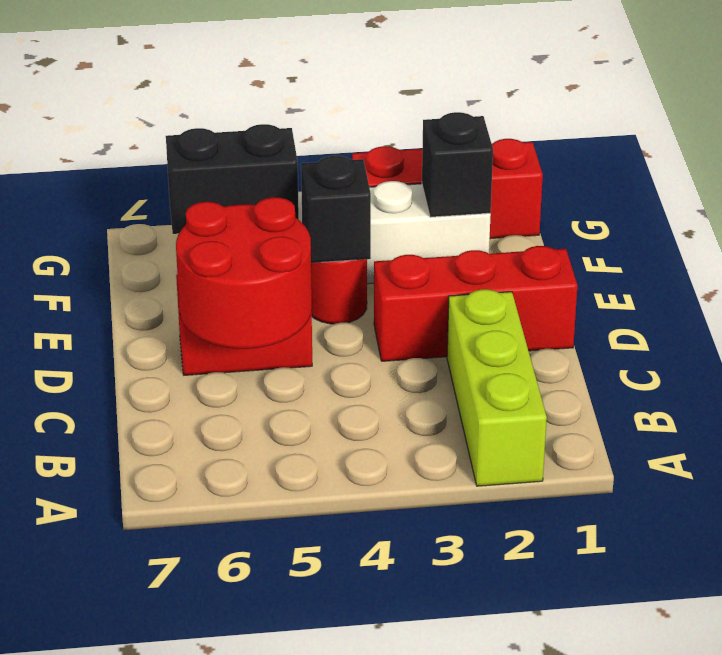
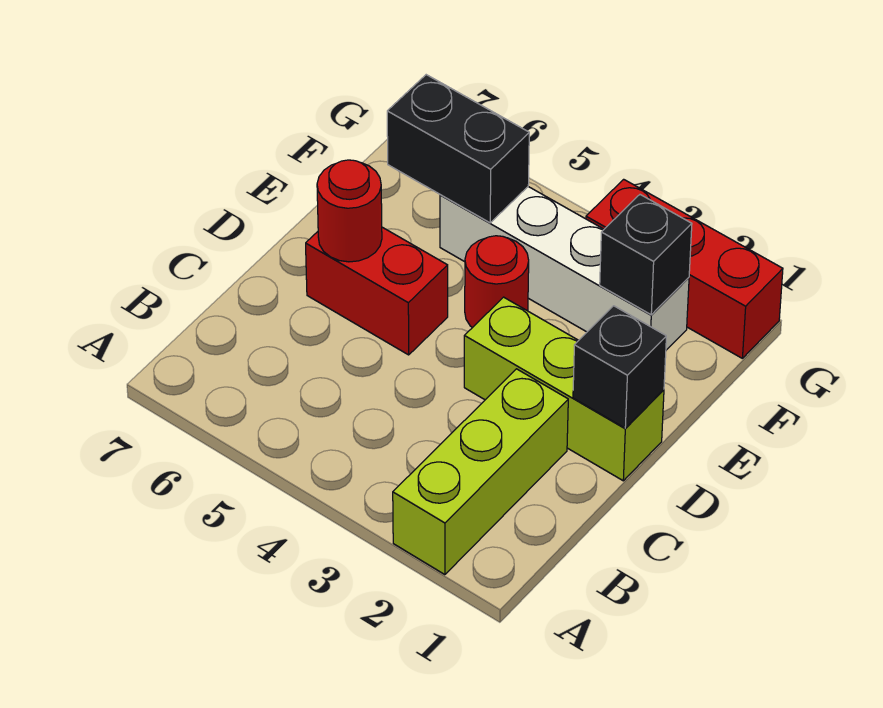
red round brick C5:D6 level 2 -> red round brick D6 level 2
red brick D1:D3 level 1 -> lime brick D1:D3 level 1
black brick E4 level 2 -> black brick D1 level 2

